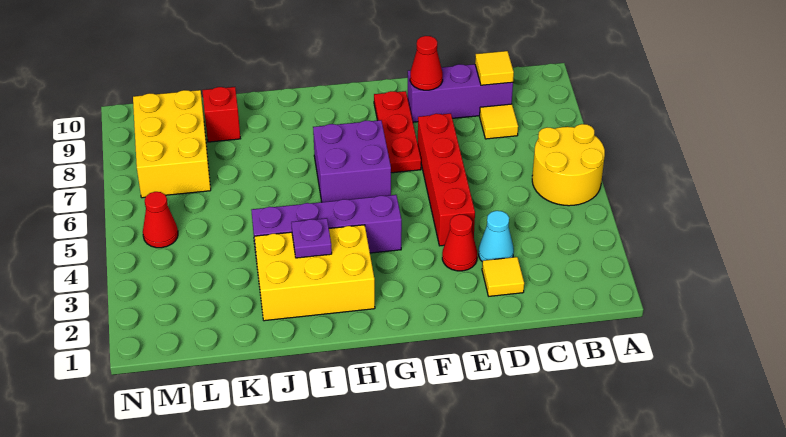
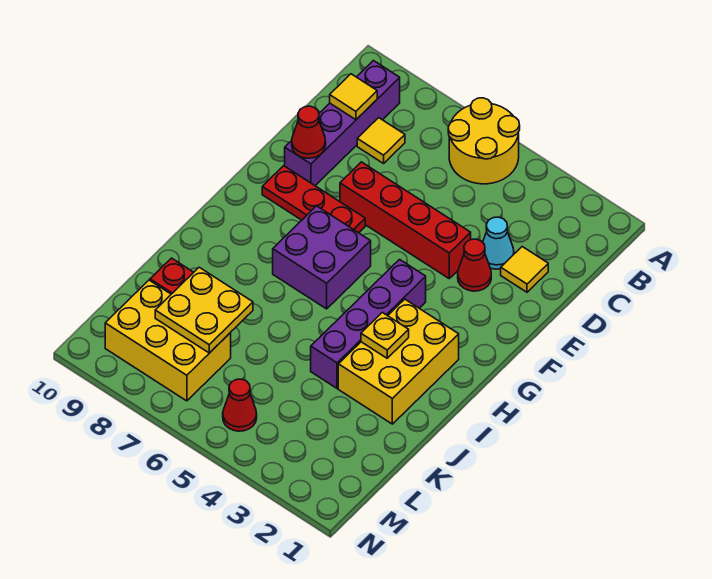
purple brick C9:E9 level 1 -> purple brick B9:E9 level 1
purple plate I3 level 2 -> yellow plate I3 level 2
none -> yellow plate K7:L8 level 2

